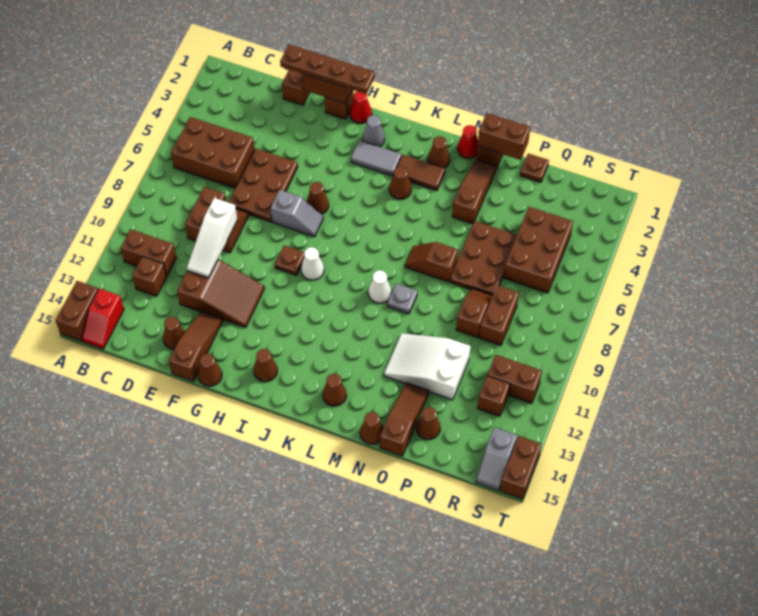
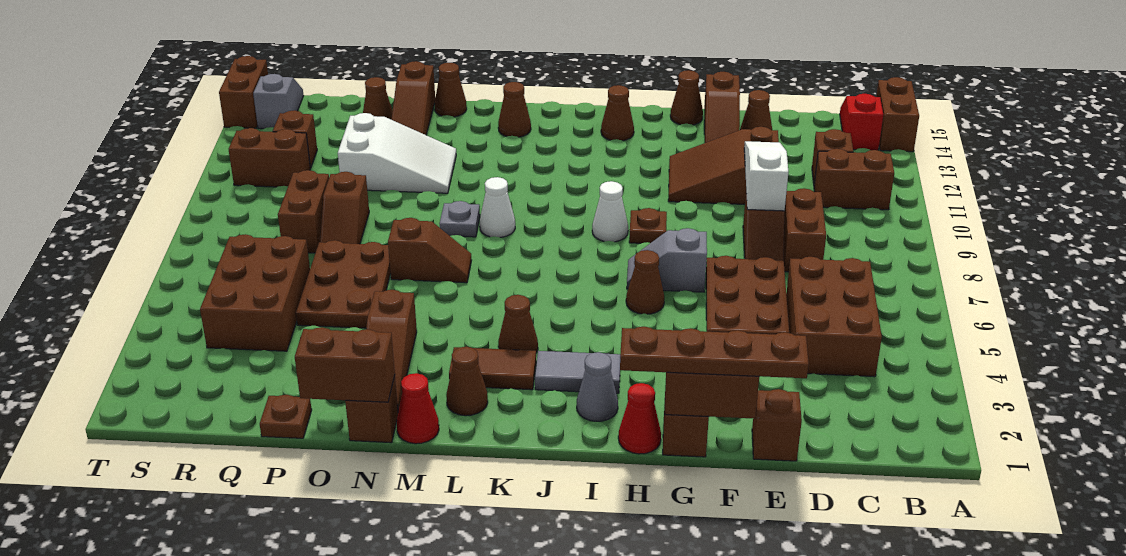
brown brick B5:D6 level 1 -> brown brick C4:D6 level 1

